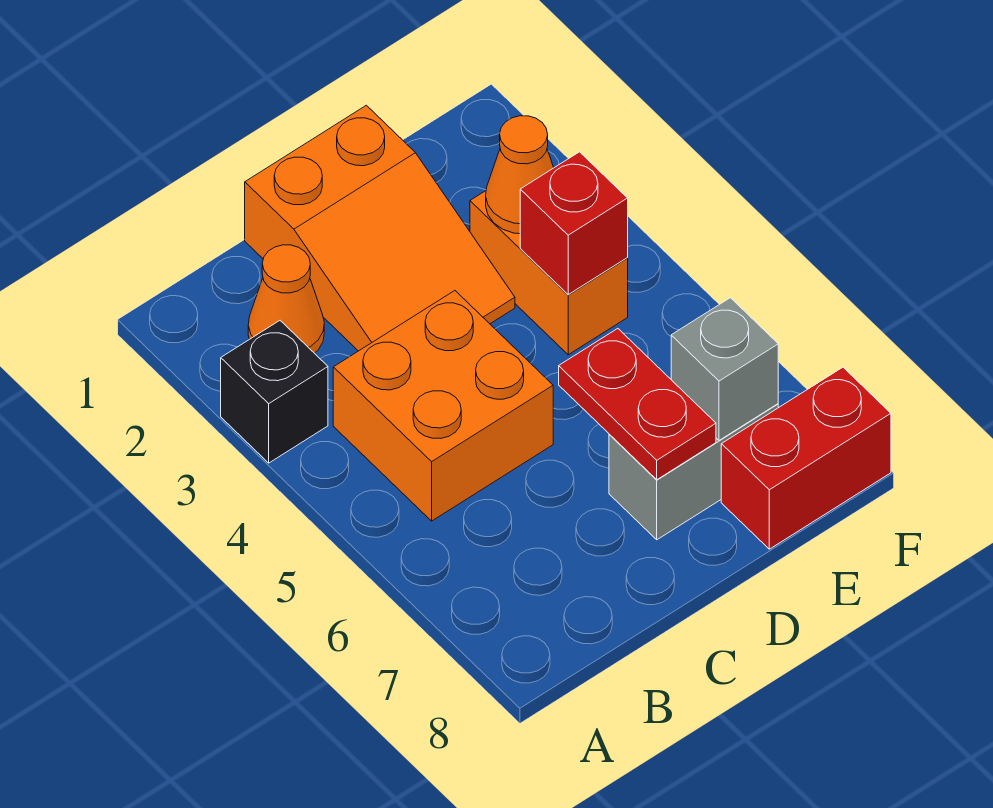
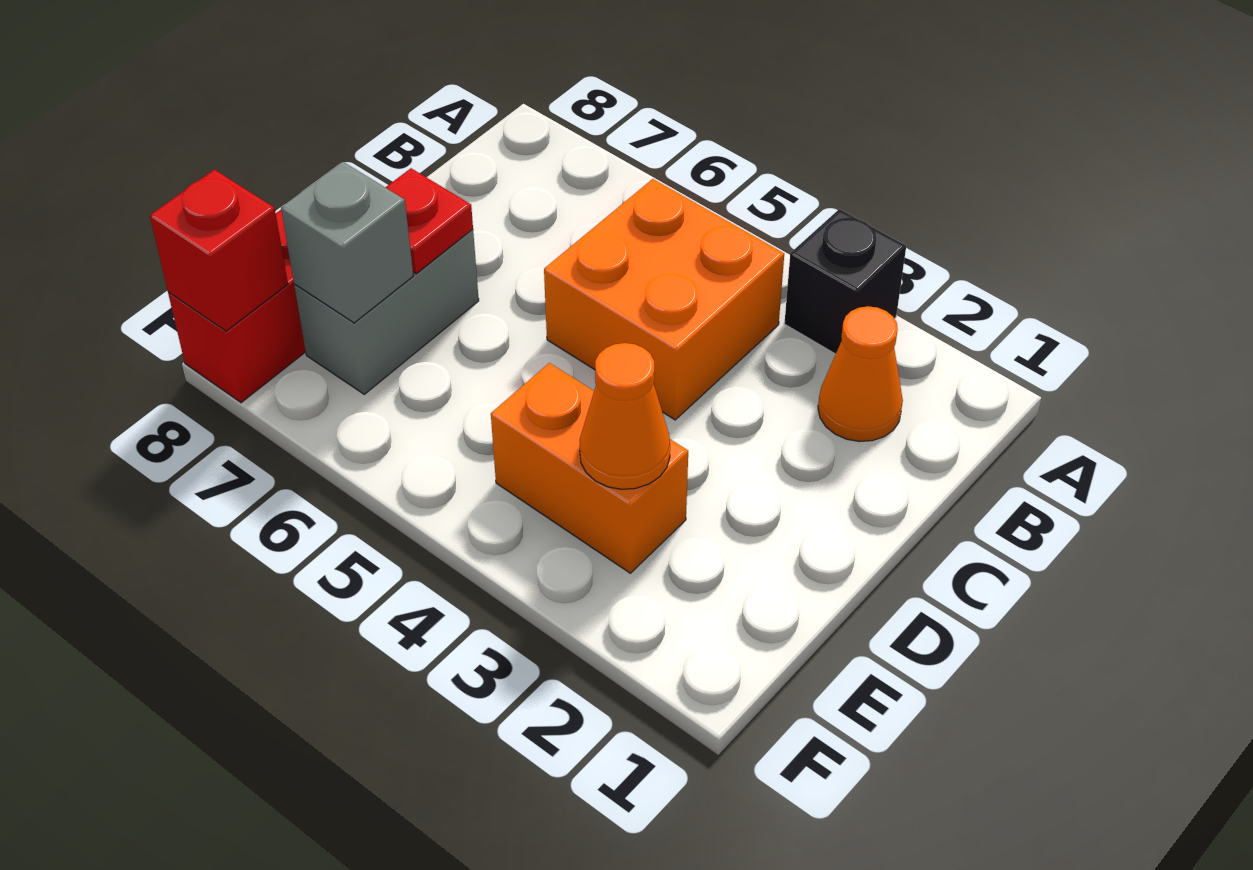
orange slope C1:D3 level 1 top 1 -> none
red plate D6:D7 level 2 -> red plate D7 level 2
red brick E4 level 2 -> red brick F8 level 2

